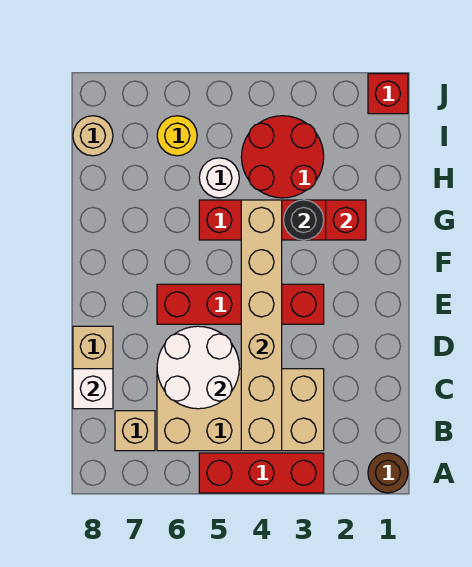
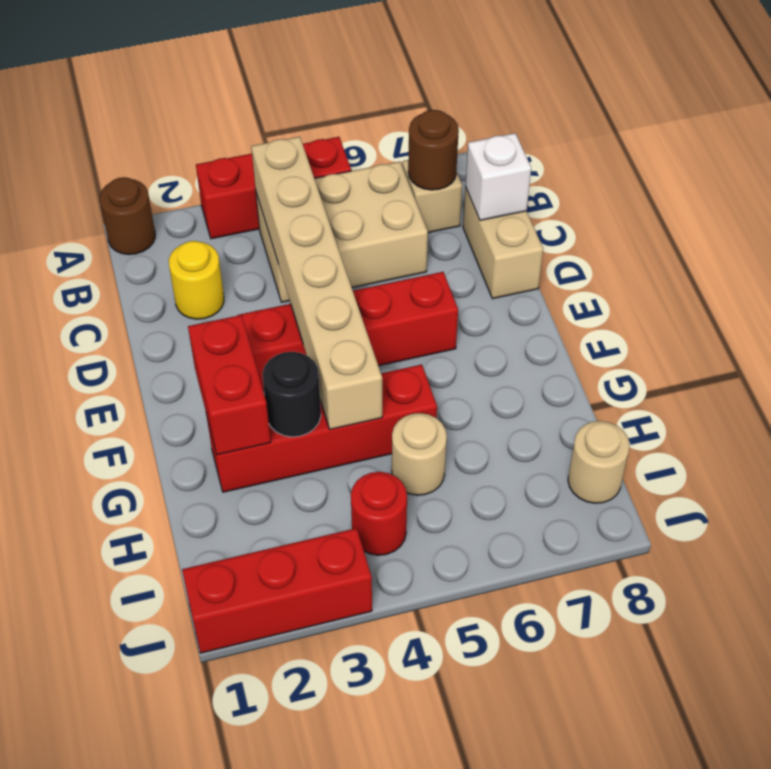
tan brick B3:C6 level 1 -> tan brick B4:C6 level 1
none -> brown round brick B7 level 2
white round brick C5:D6 level 2 -> none
red brick G2 level 2 -> red brick F2:G2 level 2
red round brick H3:I4 level 1 -> red round brick I4 level 1
white round brick H5 level 1 -> tan round brick H5 level 1
yellow round brick I6 level 1 -> yellow round brick C2 level 1
red brick J1 level 1 -> red brick J1:J3 level 1

